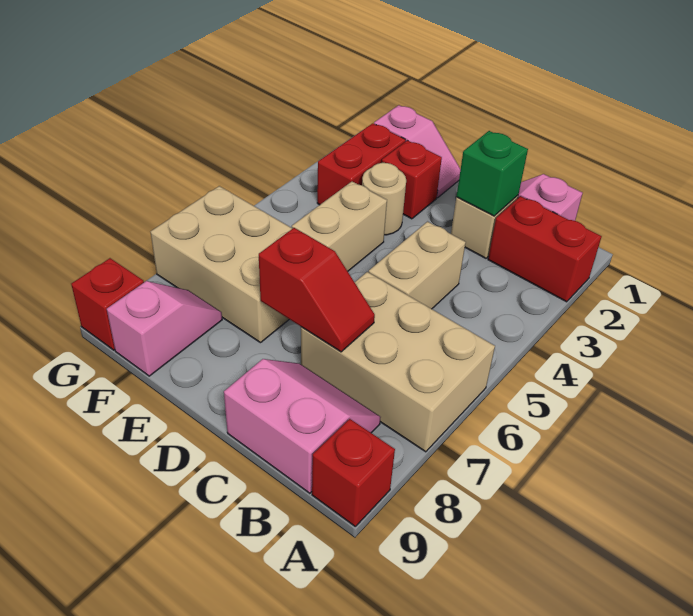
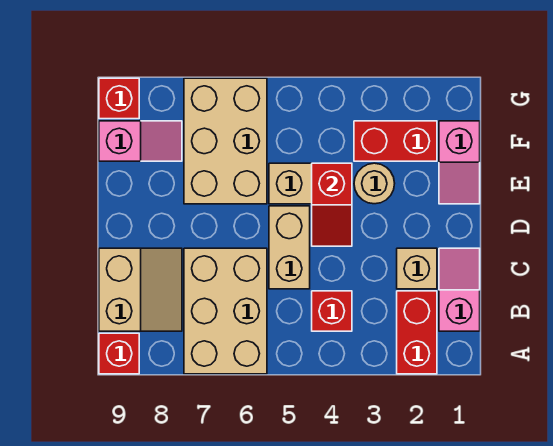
pink slope B8:C9 level 1 top 9 -> tan slope B8:C9 level 1 top 9
green brick C2 level 2 -> none
tan brick C4:C5 level 1 -> tan brick C5:D5 level 1
red slope C7:D7 level 2 top D -> red slope D4:E4 level 2 top E
red brick E2 level 1 -> red brick B4 level 1

